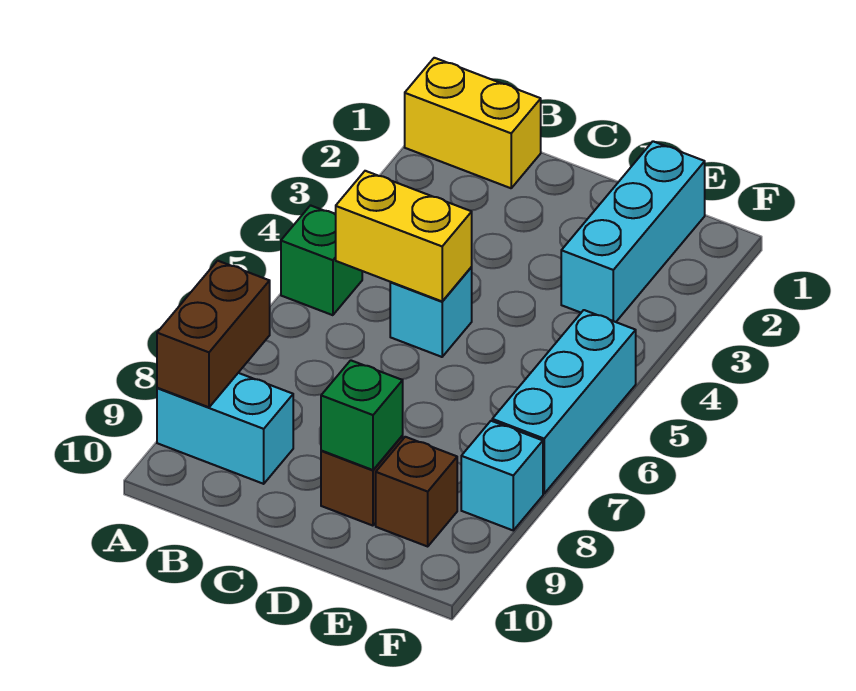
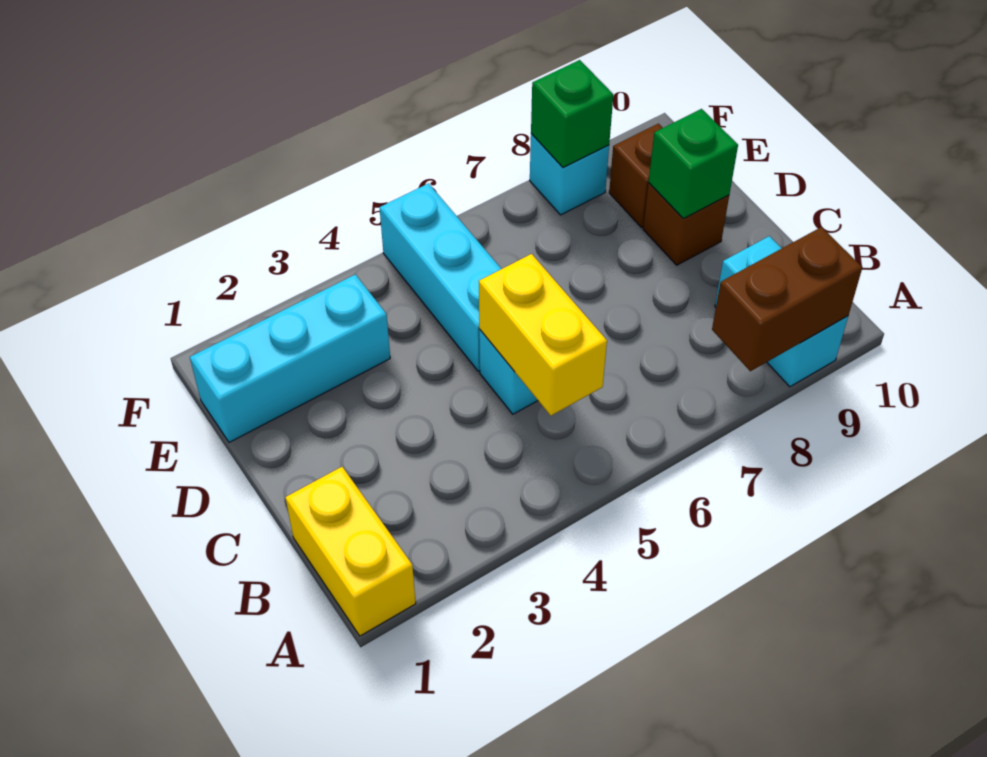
green brick A5 level 1 -> green brick F8 level 2
cyan brick F5:F7 level 1 -> cyan brick D5:F5 level 1

